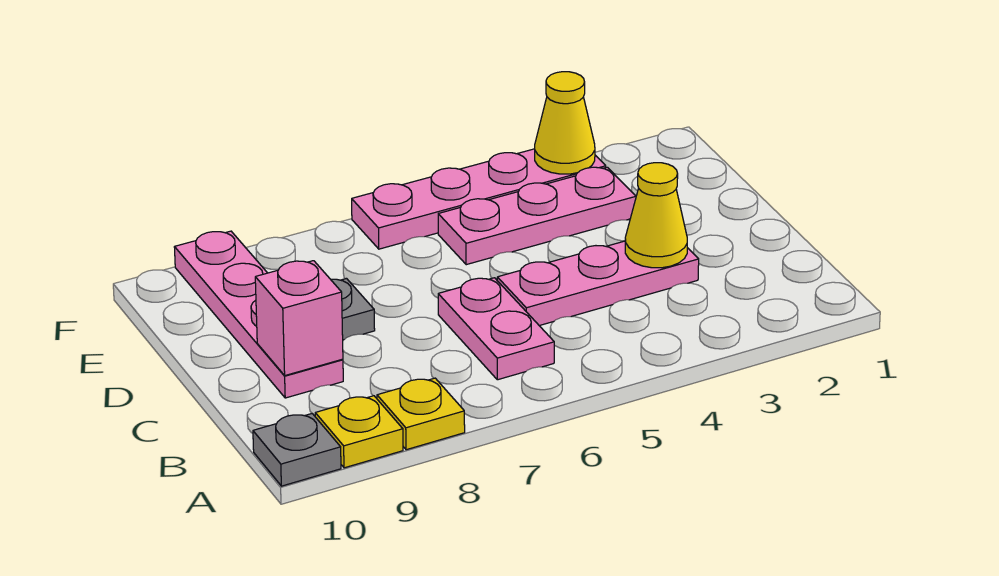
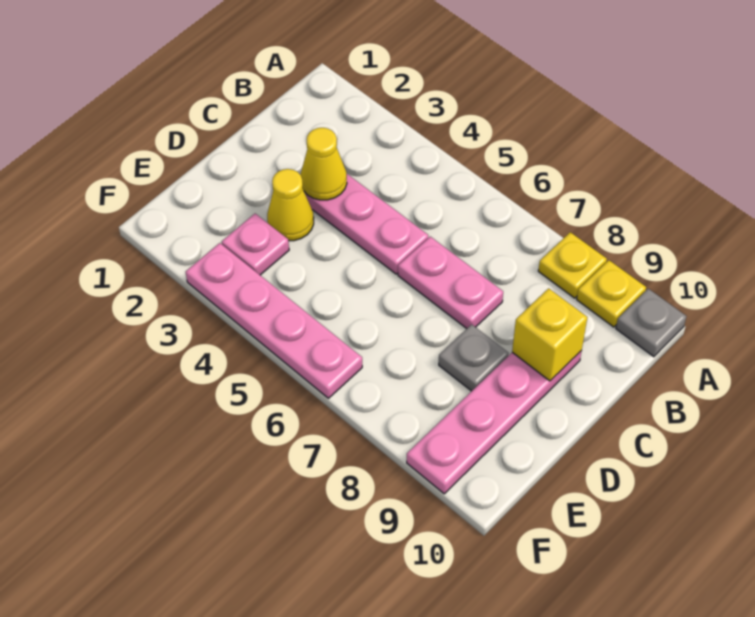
pink plate B6:C6 level 1 -> pink plate C6:C7 level 1
pink brick C9 level 2 -> yellow brick C9 level 2
pink plate E3:E5 level 1 -> pink plate E3 level 1
yellow cone F3 level 2 -> yellow cone D3 level 1

